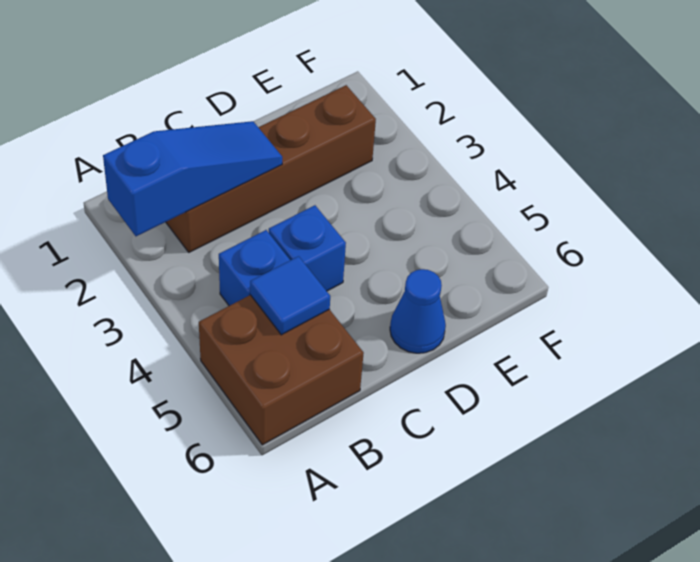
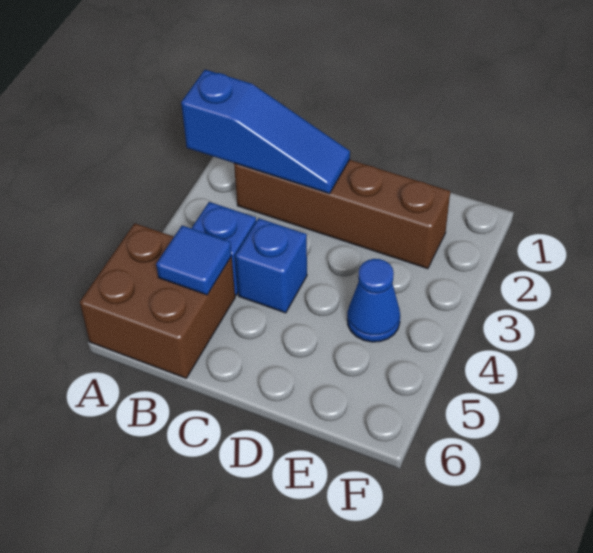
blue cone D6 level 1 -> blue cone E4 level 1

